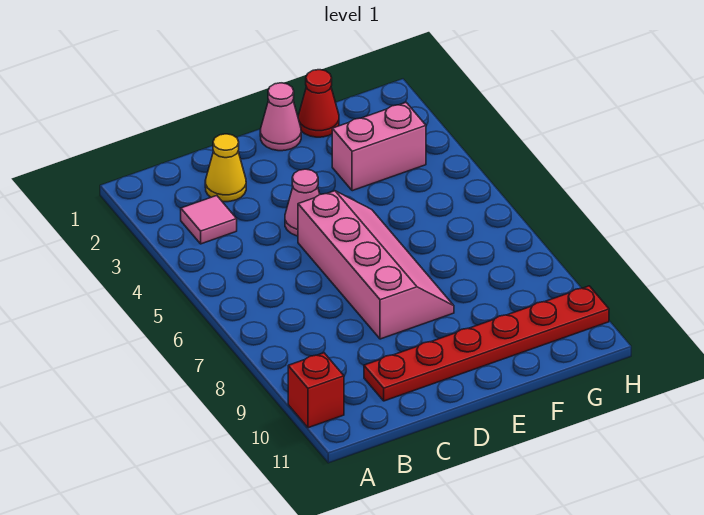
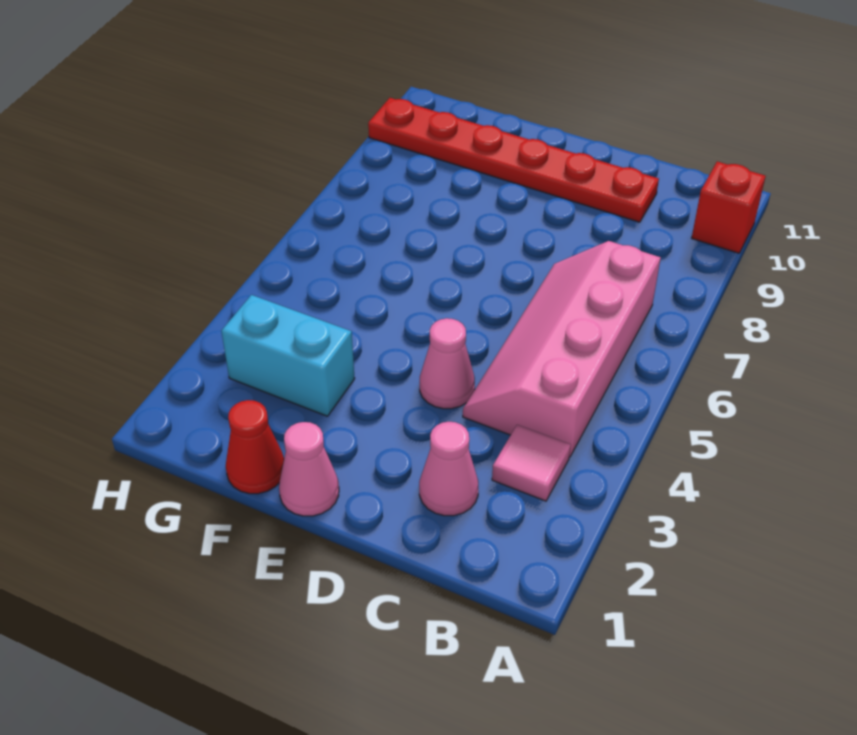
yellow cone C2 level 1 -> pink cone C2 level 1
pink slope D5:E8 level 1 top D -> pink slope B4:C7 level 1 top B
pink brick F3:G3 level 1 -> cyan brick F3:G3 level 1

